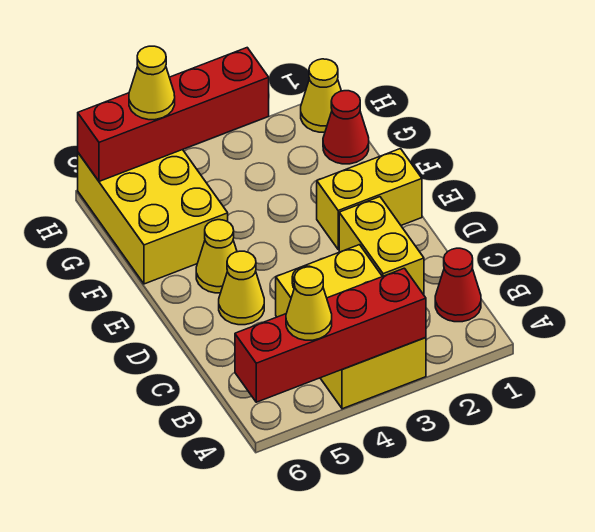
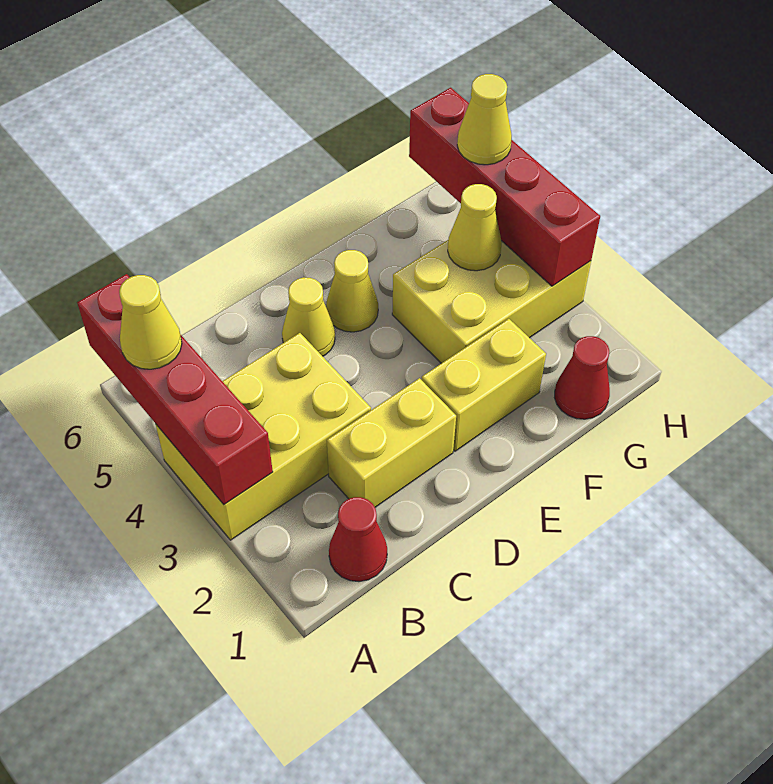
yellow brick E1:E2 level 1 -> yellow brick E2:F2 level 1
yellow brick F5:H6 level 1 -> yellow brick F3:H4 level 1
yellow cone H1 level 1 -> yellow cone G4 level 2

